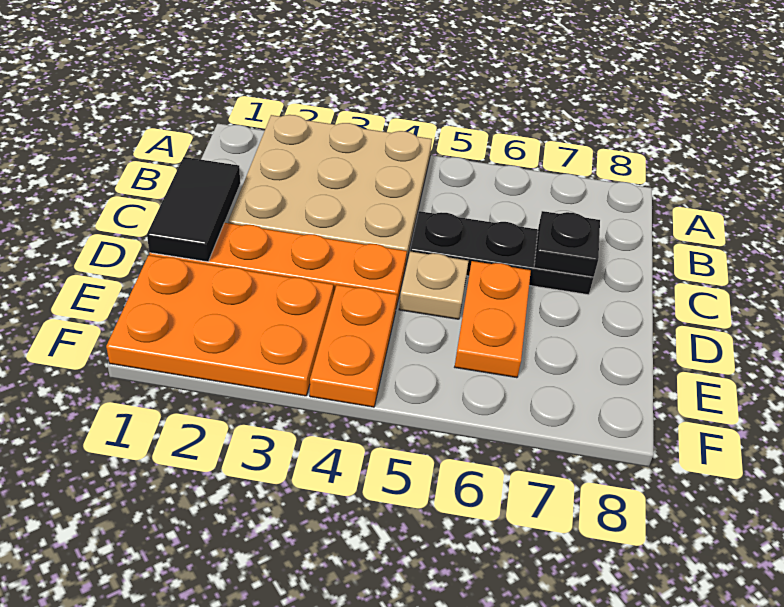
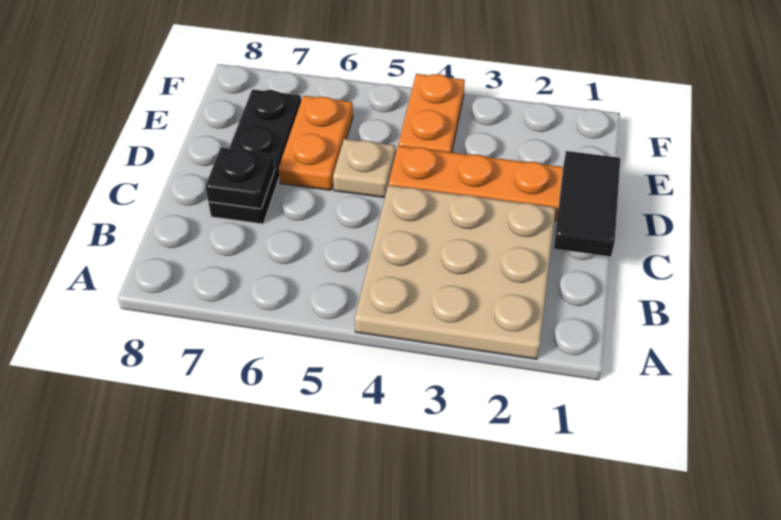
black plate C5:C7 level 1 -> black plate C7:E7 level 1
orange plate E1:F3 level 1 -> none

